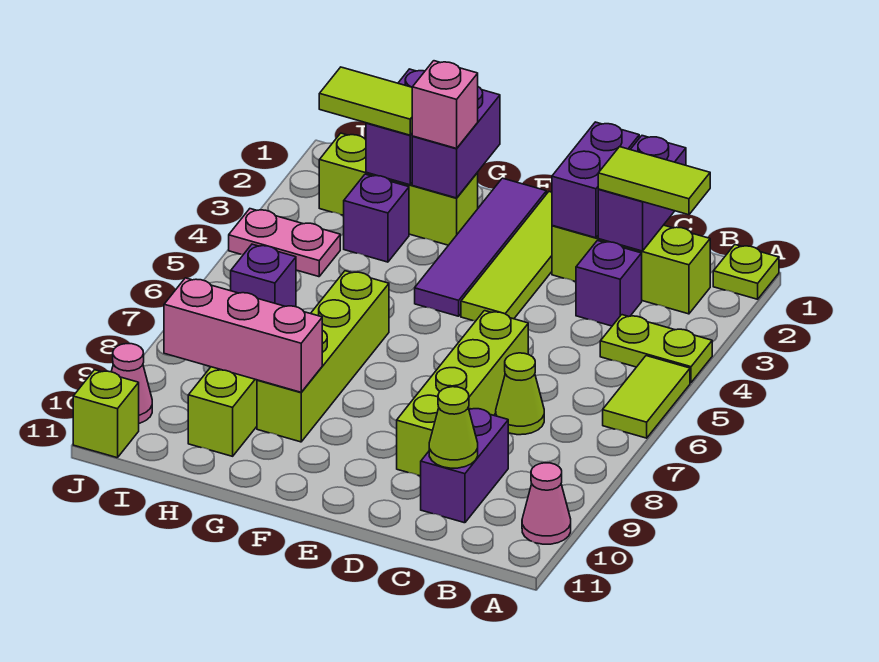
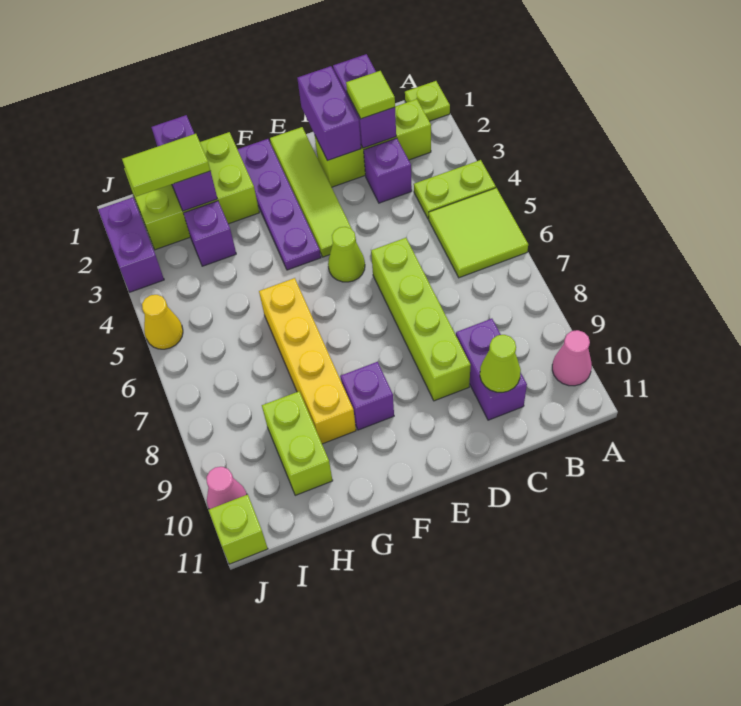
lime tile A5:A6 level 1 -> lime tile A5:B6 level 1
lime tile B2:C2 level 3 -> lime tile C2 level 3
lime cone C7 level 1 -> lime cone E5 level 1
purple tile F1:F4 level 1 -> purple plate F1:F4 level 1
purple brick G1:G2 level 2 -> purple brick J2:J3 level 1
lime brick G2:I2 level 1 -> lime brick G1:I2 level 1
pink brick G2 level 3 -> none
lime brick G6:G9 level 1 -> yellow brick G6:G9 level 1
pink brick G9:I9 level 2 -> none
pink plate I4:J4 level 1 -> none
purple brick I6 level 1 -> purple brick F9 level 1
none -> yellow cone J5 level 1

